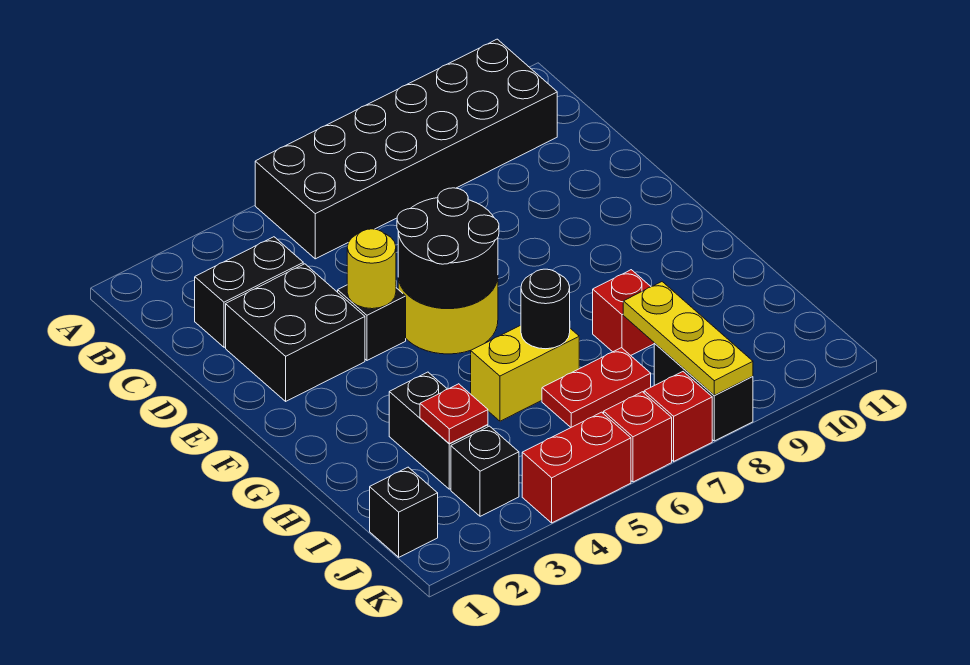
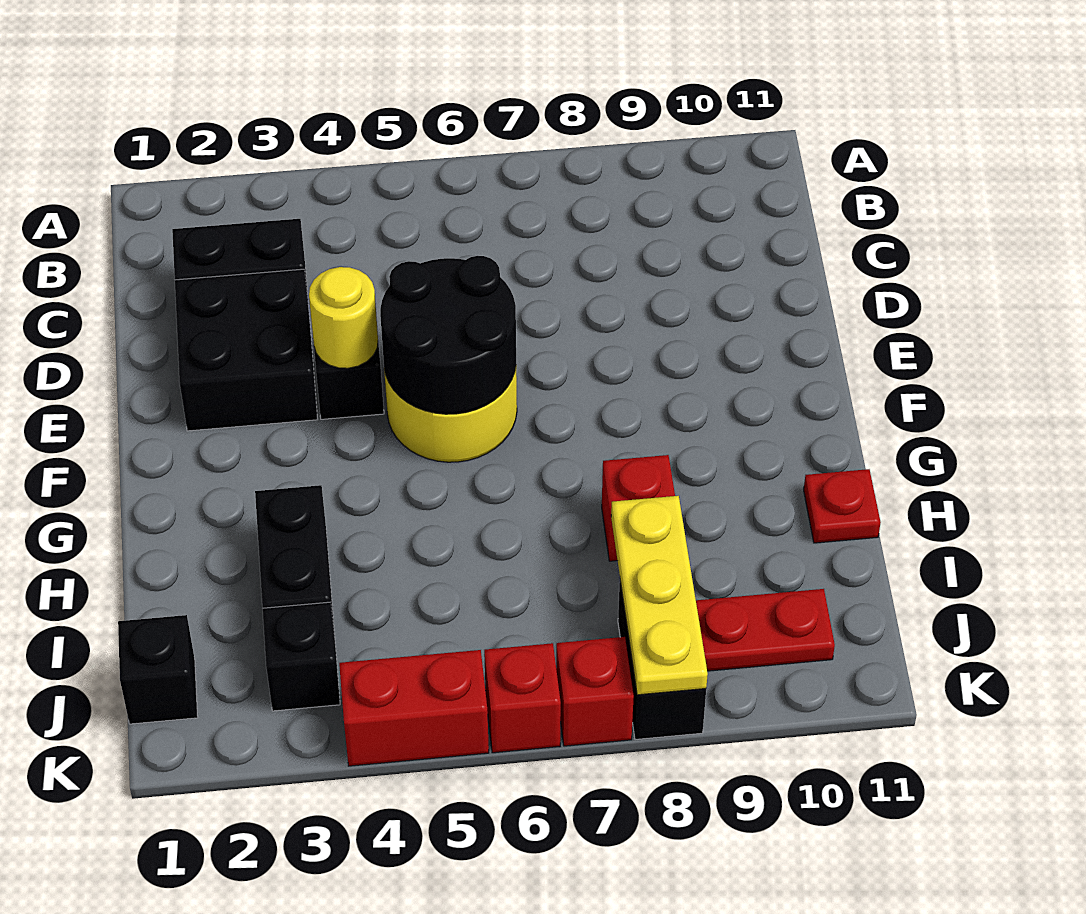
black brick A5:B10 level 1 -> none
yellow brick H5:H6 level 1 -> none
black round brick H6 level 2 -> none
red plate I3 level 2 -> red plate H11 level 1
red plate I6:I7 level 1 -> red plate J9:J10 level 1

